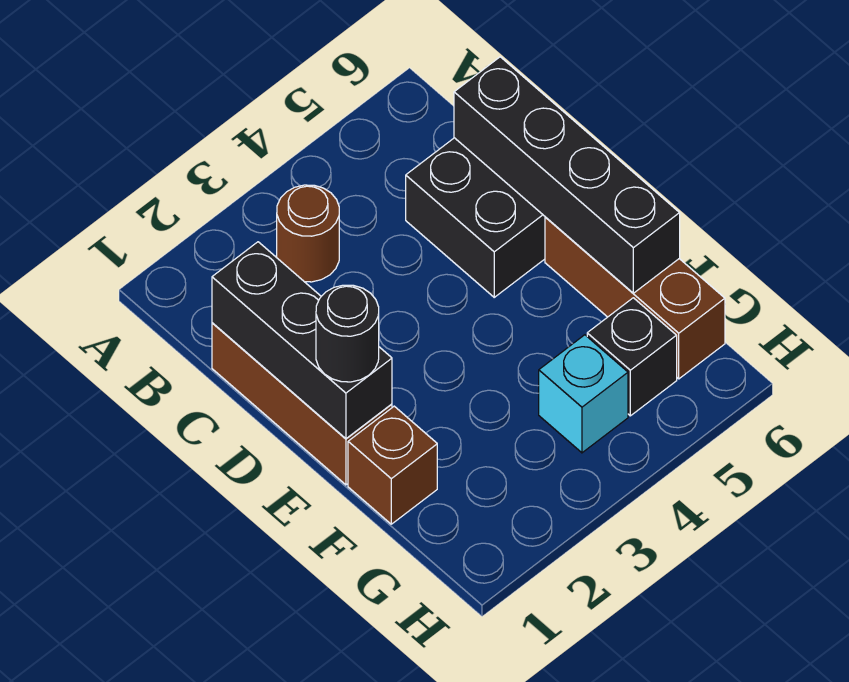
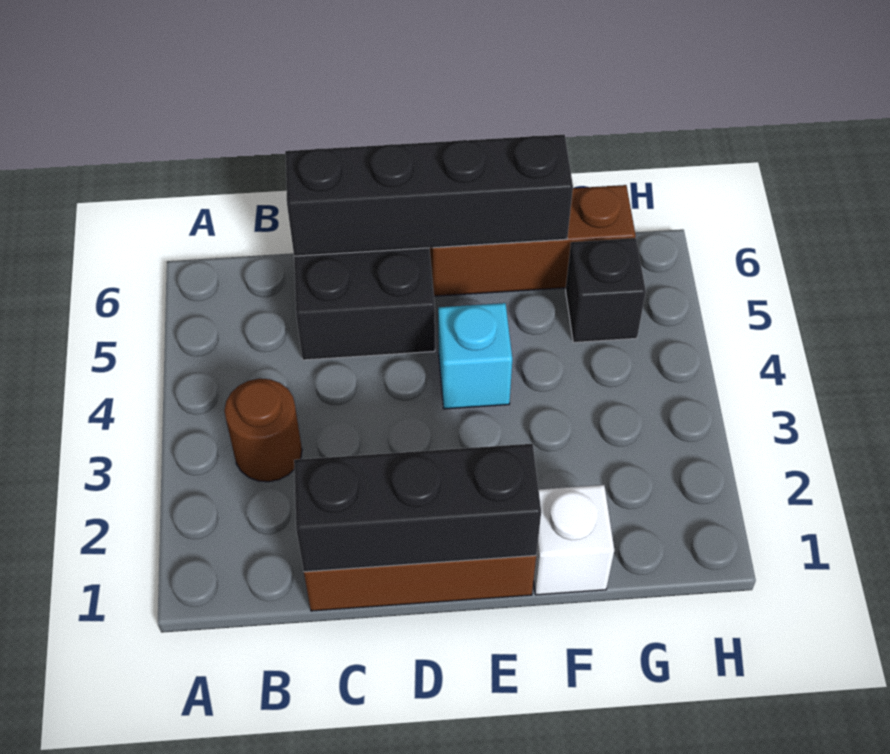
black round brick E1 level 3 -> none
brown brick F1 level 1 -> white brick F1 level 1
cyan brick G4 level 1 -> cyan brick E4 level 1

